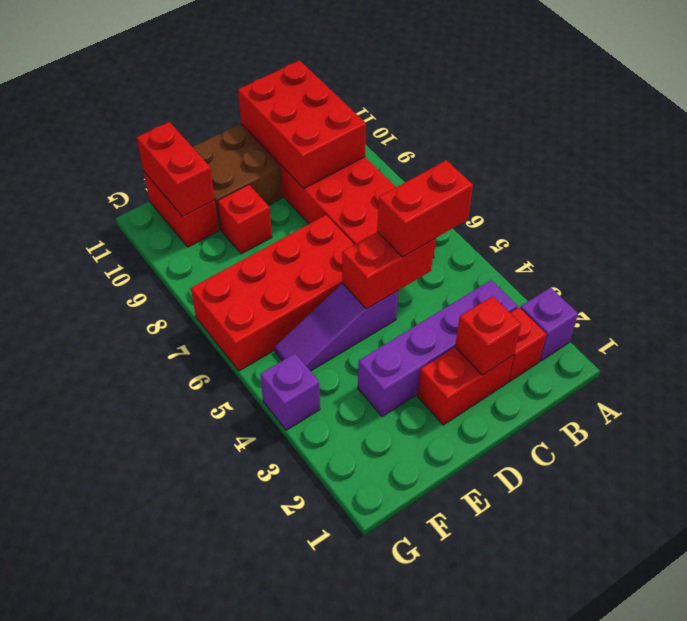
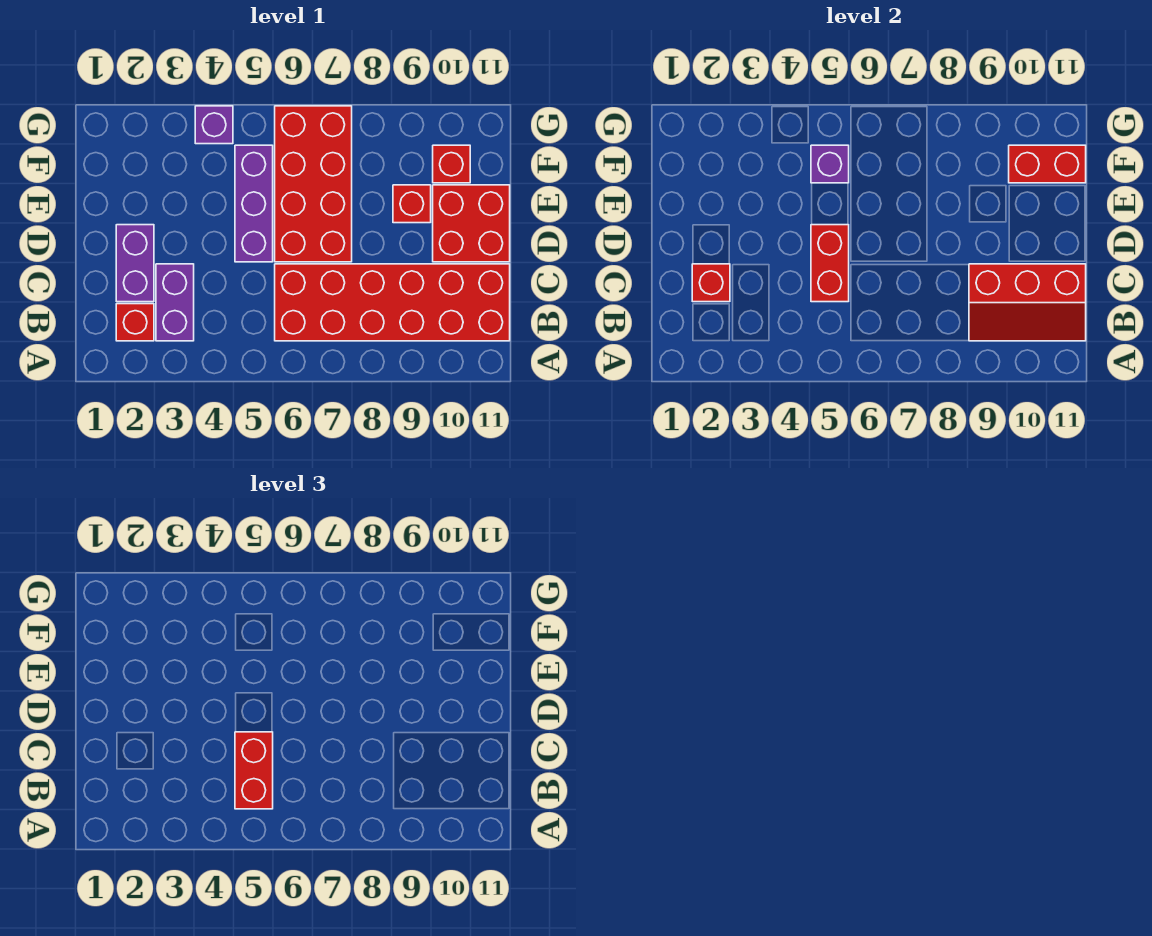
purple brick A2 level 1 -> purple brick F5 level 2
purple brick B3:E3 level 1 -> purple brick B3:C3 level 1
red brick B9:C11 level 2 -> red slope B9:C11 level 2 top C
red brick C2:D2 level 1 -> purple brick C2:D2 level 1
purple slope D5:F5 level 1 top D -> purple brick D5:F5 level 1
brown brick D10:E11 level 1 -> red brick D10:E11 level 1
red brick F10:F11 level 1 -> red brick F10 level 1

